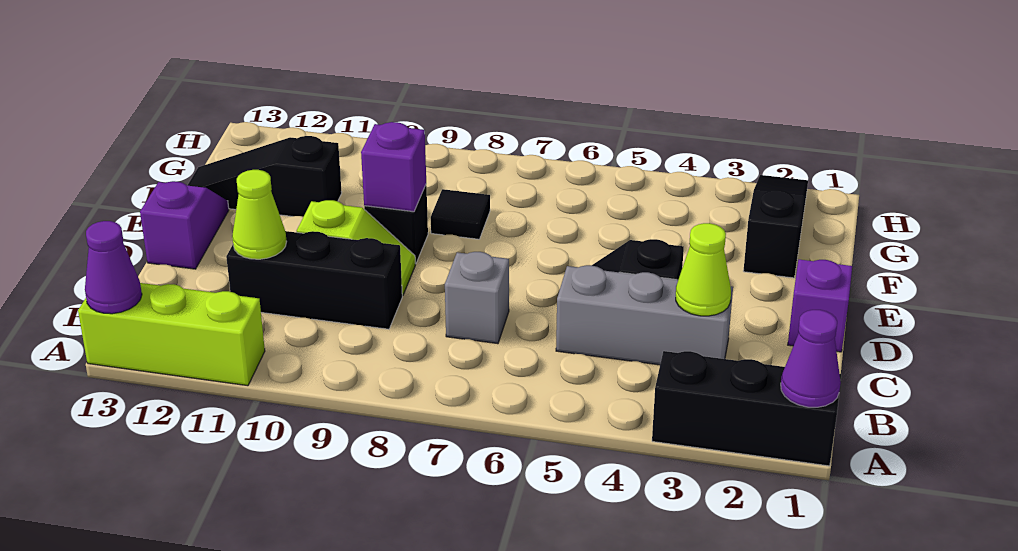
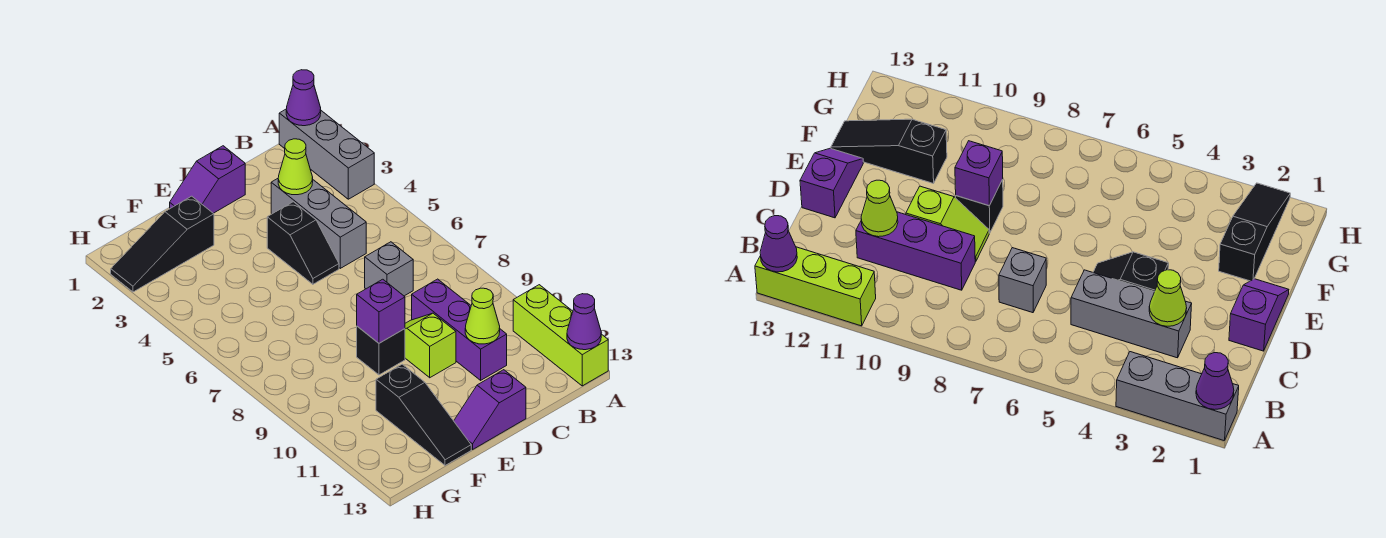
black brick A1:A3 level 1 -> grey brick A1:A3 level 1
black brick C9:C11 level 1 -> purple brick C9:C11 level 1
black tile F8 level 1 -> none

